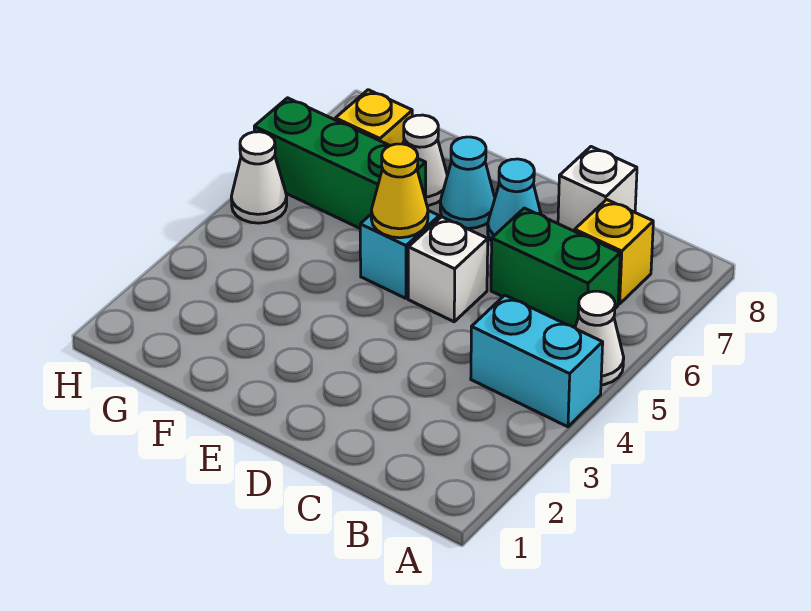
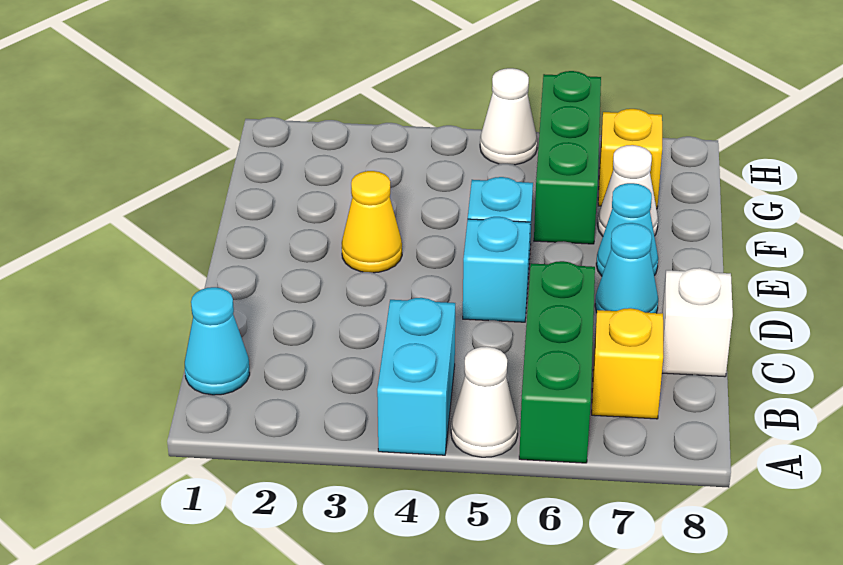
none -> cyan cone B1 level 1
green brick B6:C6 level 1 -> green brick A6:C6 level 1
white brick D5 level 1 -> cyan brick D5 level 1
yellow cone E5 level 2 -> yellow cone E3 level 1

